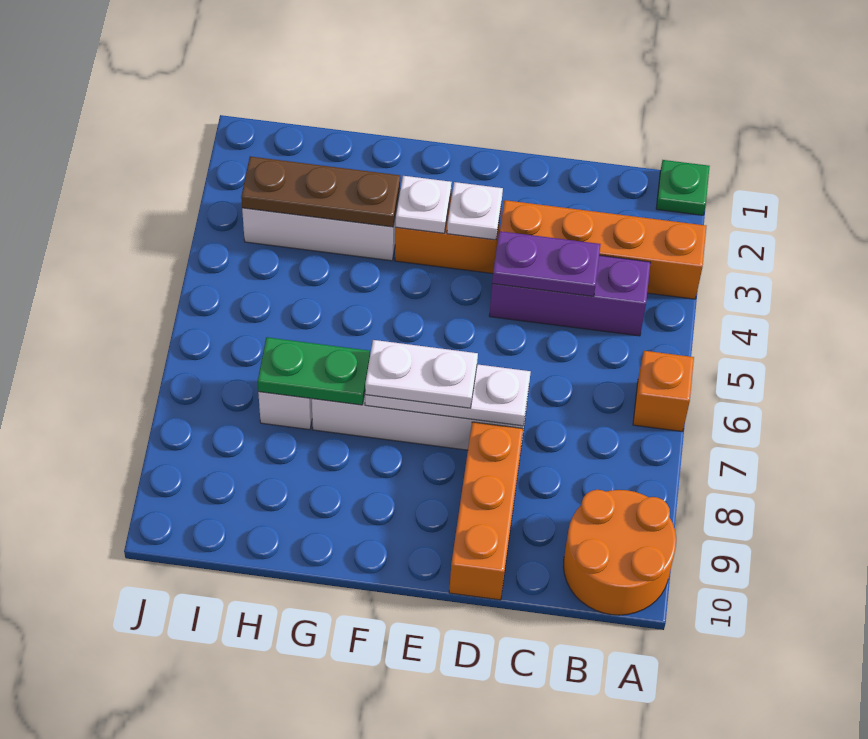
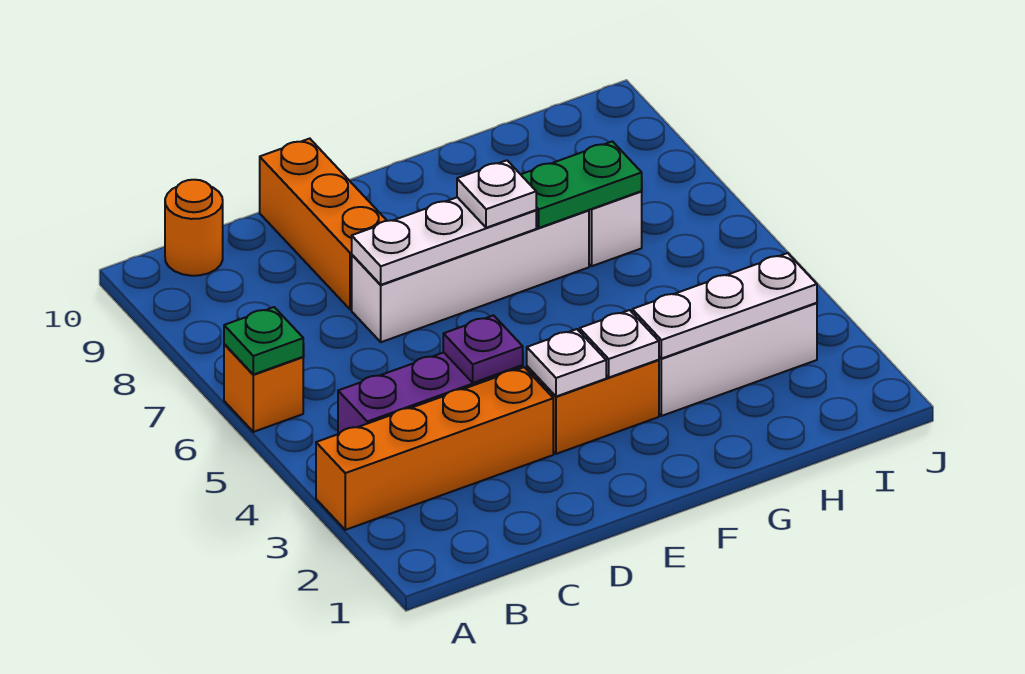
green plate A1 level 1 -> green plate A6 level 2
orange round brick A9:B10 level 1 -> orange round brick B10 level 1
purple plate C4:D4 level 2 -> purple plate D4 level 2
white plate E7:F7 level 3 -> white plate F7 level 3
brown plate G3:I3 level 2 -> white plate G3:I3 level 2

